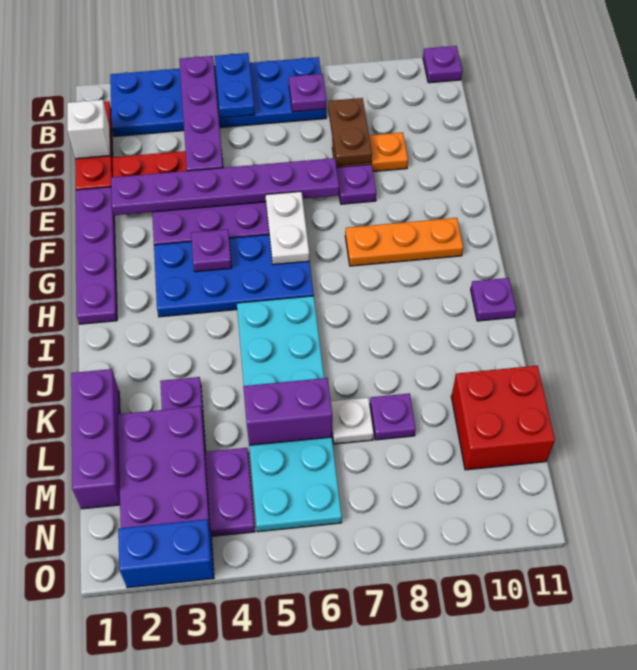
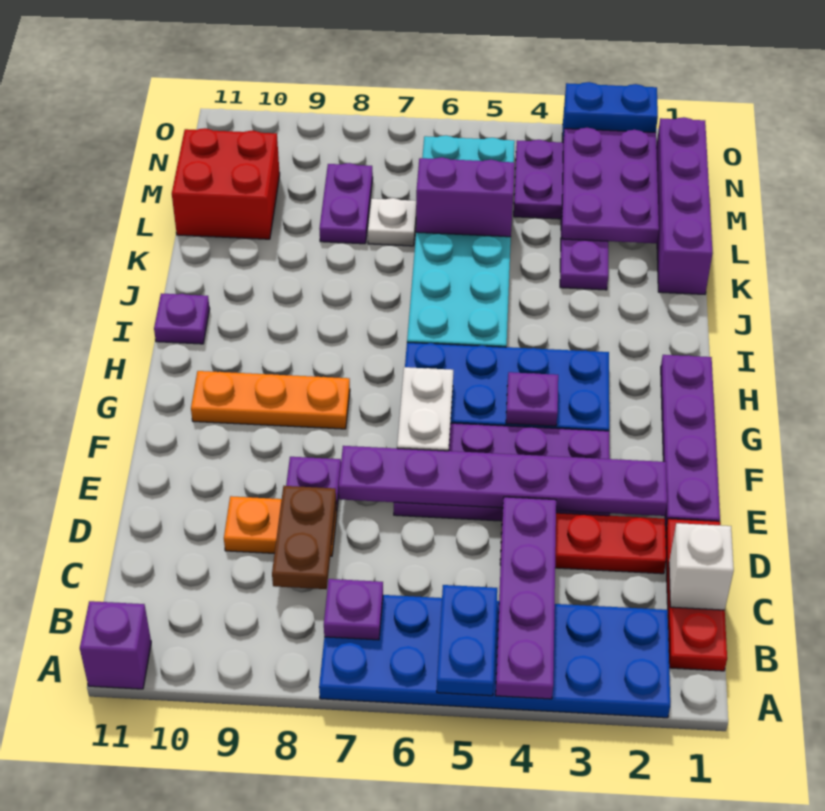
purple plate A11 level 1 -> purple brick A11 level 1
purple brick K1:M1 level 1 -> purple brick K1:N1 level 1
purple plate L8 level 1 -> purple plate L8:M8 level 1

